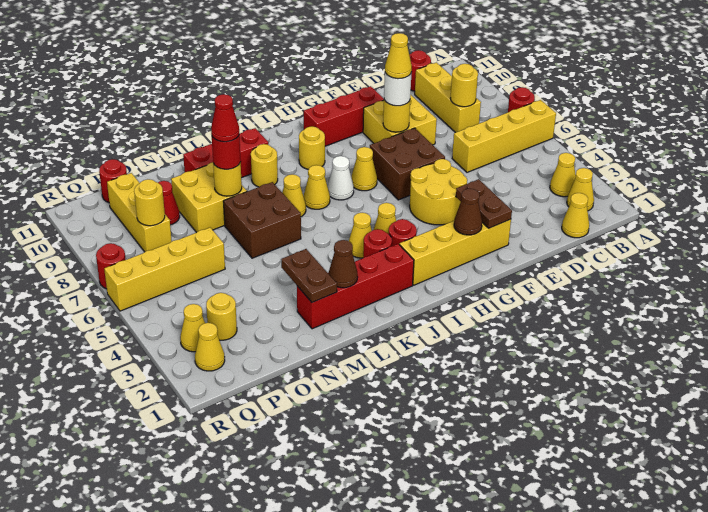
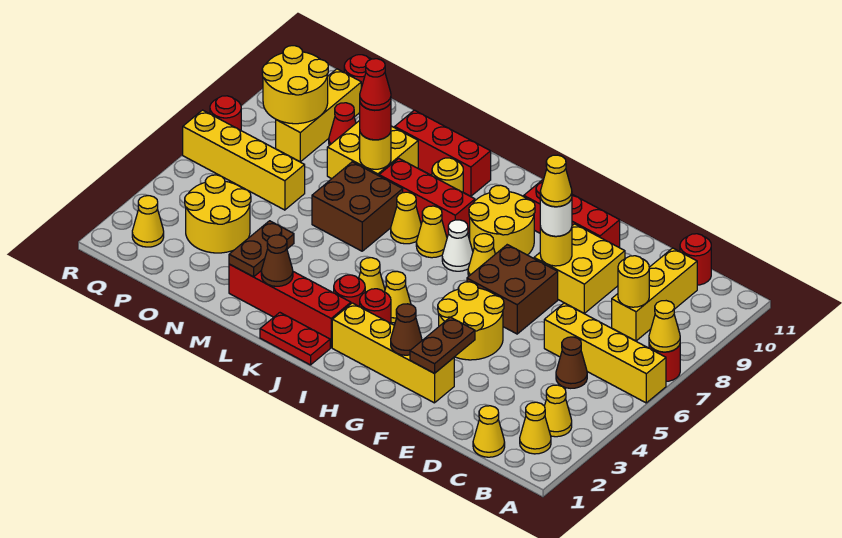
none -> brown cone C5 level 1
yellow round brick I9 level 1 -> yellow round brick H8:I9 level 1
none -> red plate J1:K1 level 1
none -> red brick J8:L8 level 1
yellow round brick P3 level 1 -> yellow round brick O3:P4 level 1
yellow round brick P8 level 2 -> yellow round brick P8:Q9 level 2
yellow cone Q3 level 1 -> yellow cone A7 level 2

